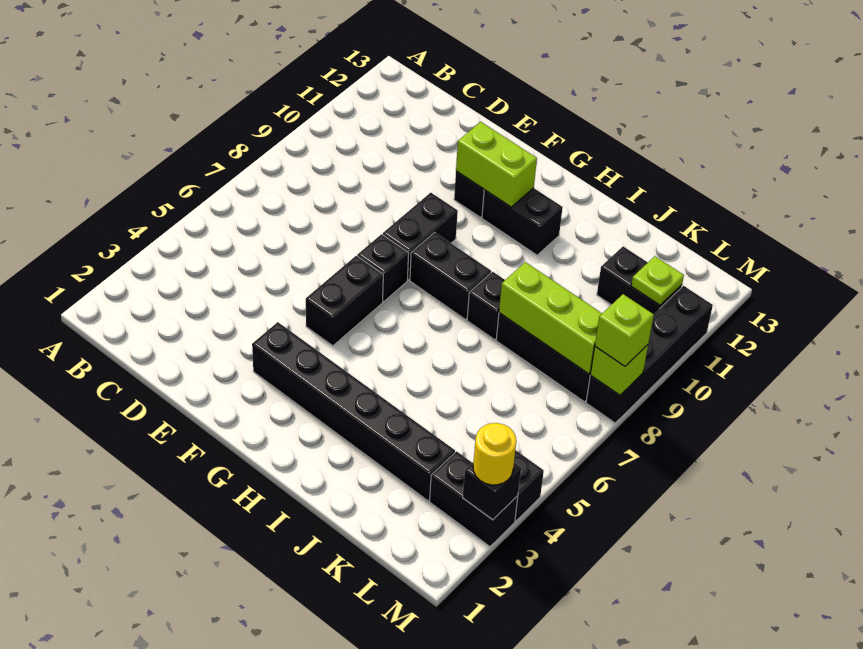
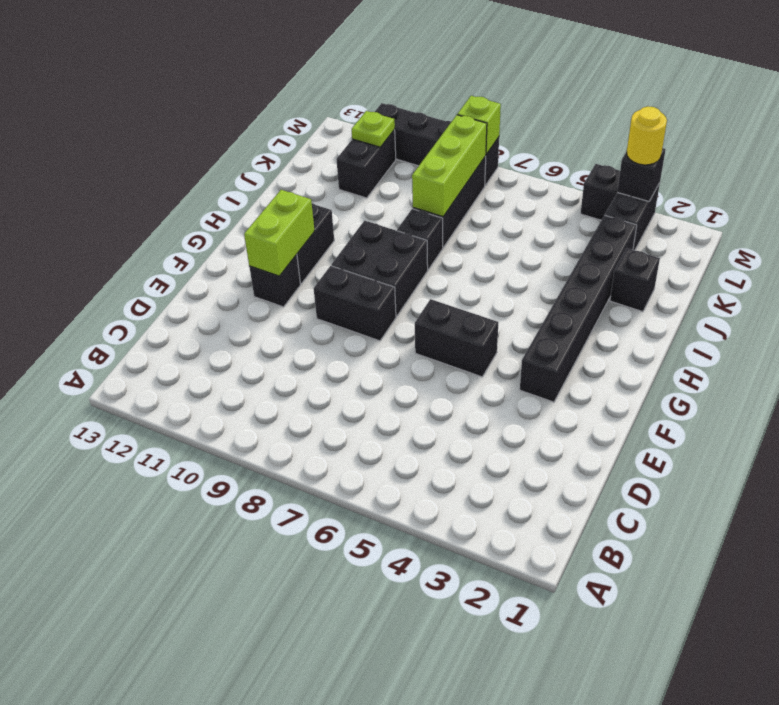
black brick F7 level 1 -> black brick J2 level 1
black brick G8:H8 level 1 -> black brick G8:H9 level 1
lime brick M8 level 3 -> none

